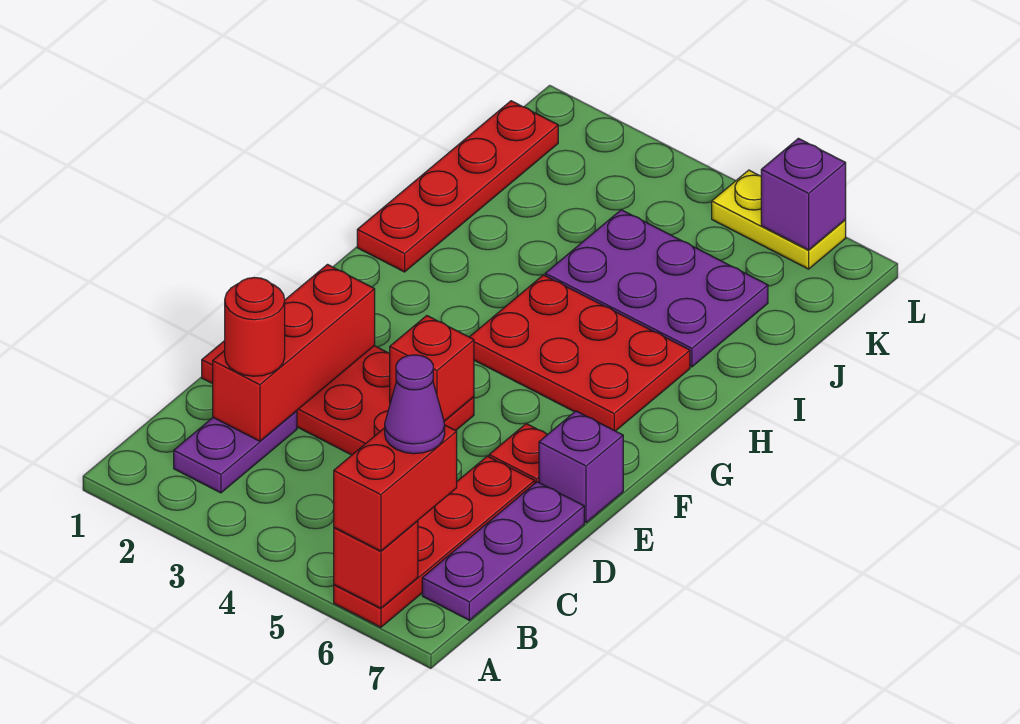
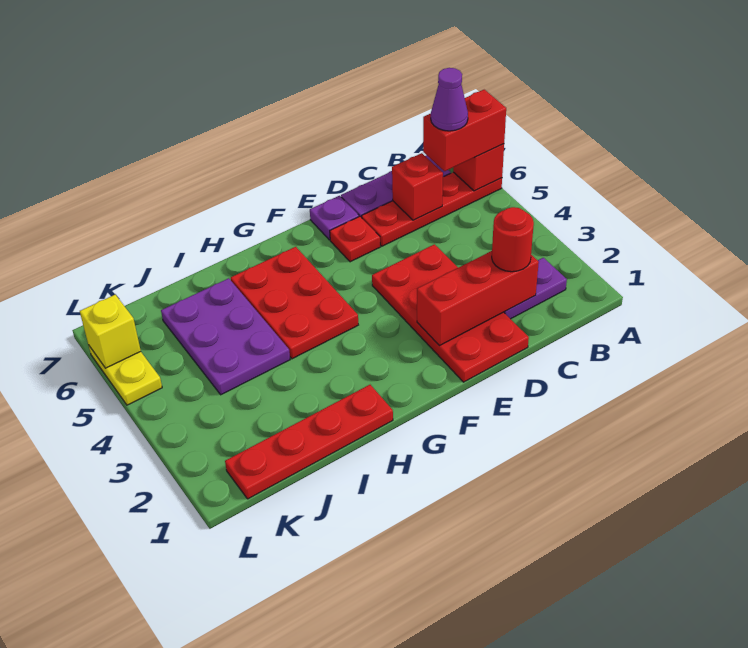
red brick E4 level 2 -> red brick C6 level 2
purple brick E7 level 1 -> purple plate E7 level 1
purple brick L6 level 2 -> yellow brick L6 level 2

